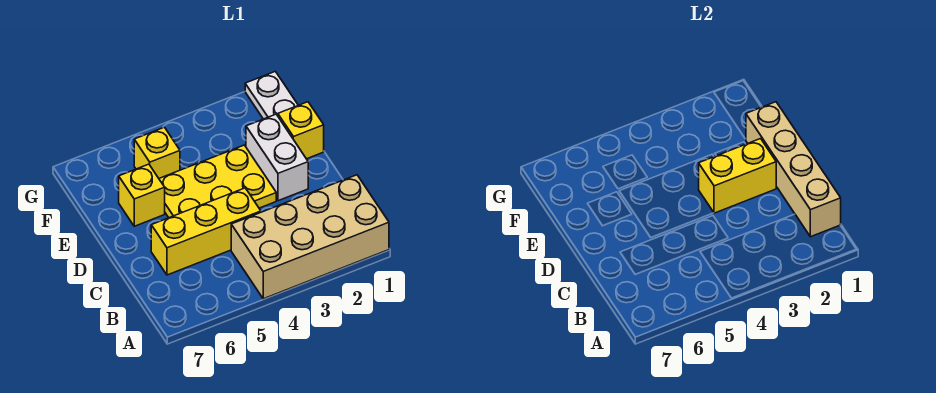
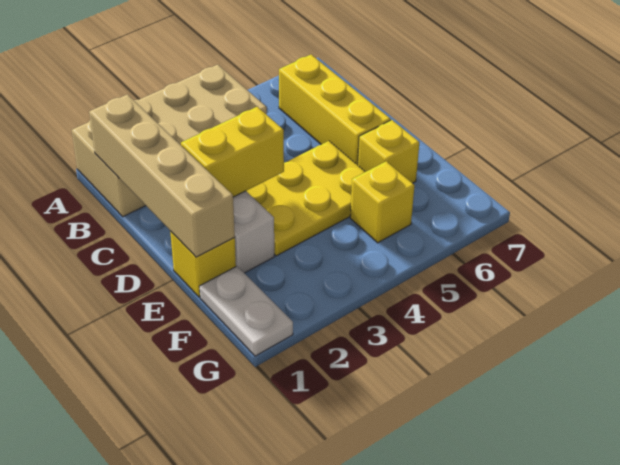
yellow brick C4:C6 level 1 -> yellow brick B6:D6 level 1

